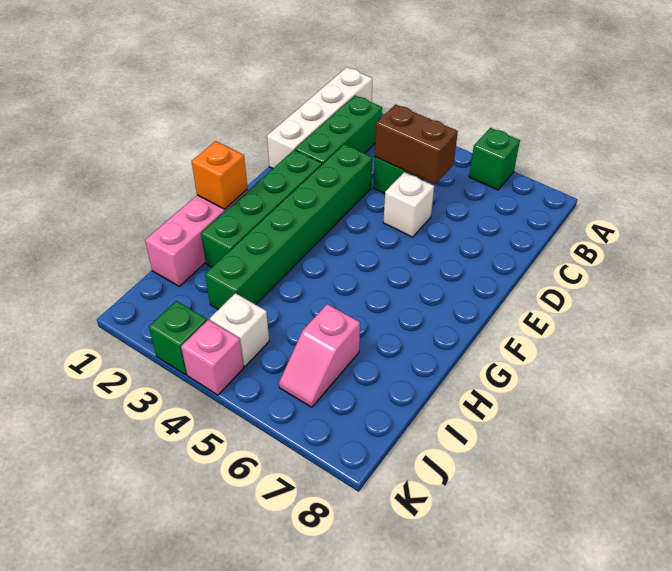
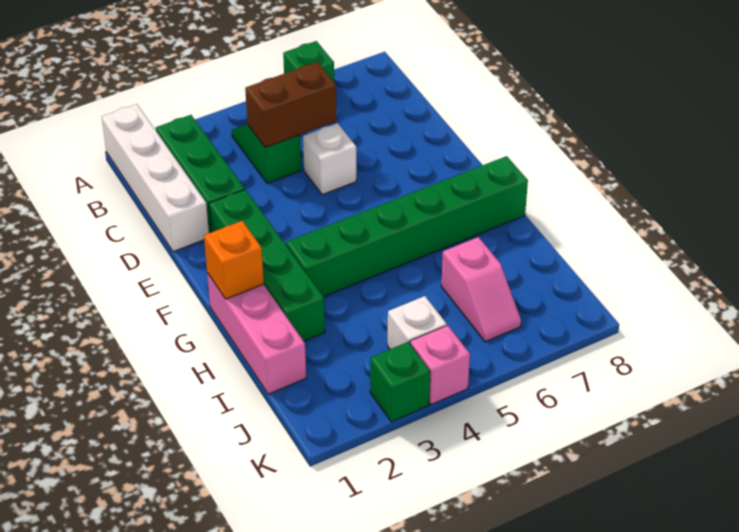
green brick D3:I3 level 1 -> green brick G3:G8 level 1

